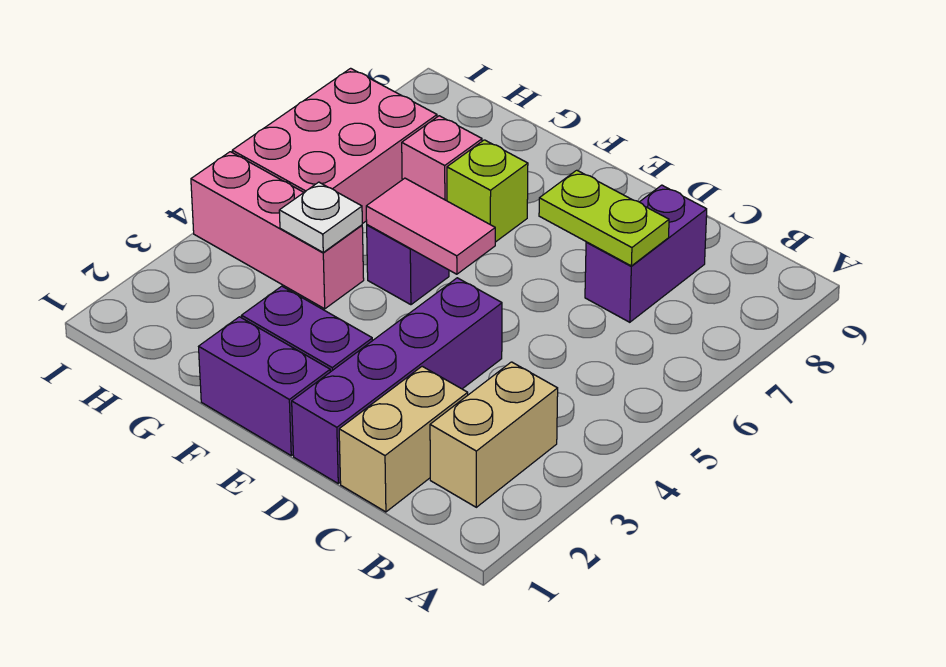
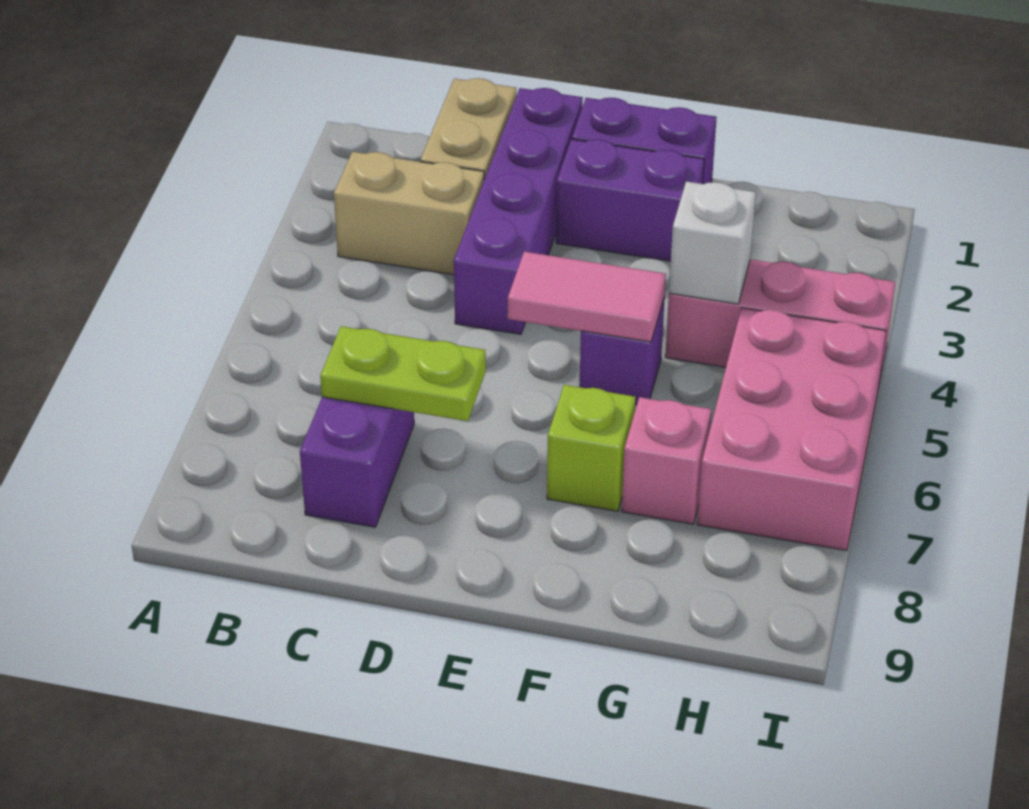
tan brick B2:B3 level 1 -> tan brick B3:C3 level 1
white plate G4 level 2 -> white brick G4 level 2

